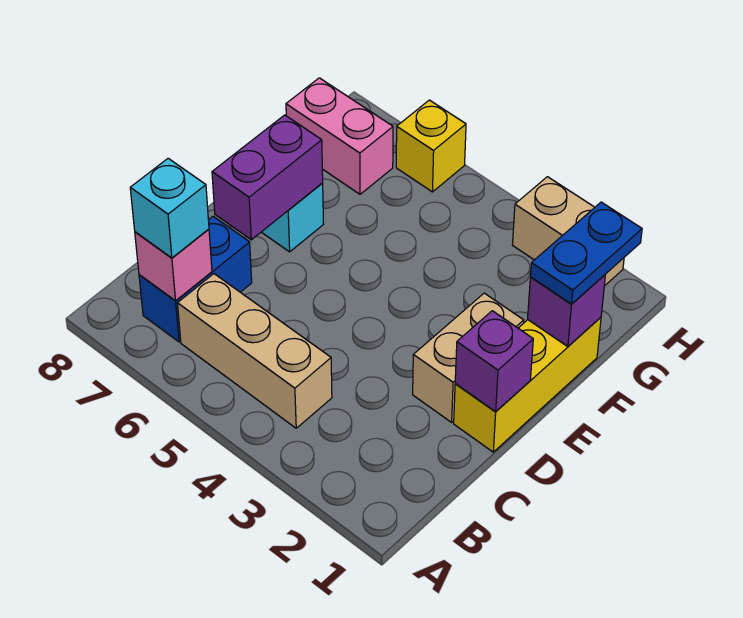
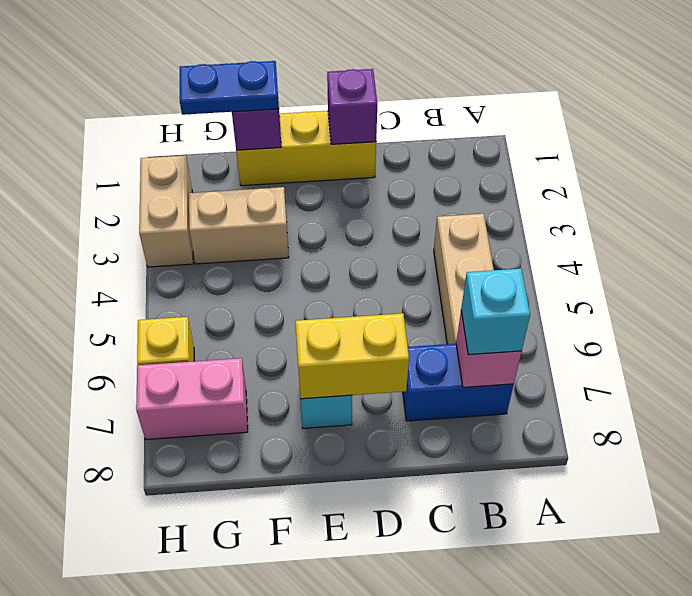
tan brick D2:E2 level 1 -> tan brick F3:G3 level 1
purple brick D7:E7 level 2 -> yellow brick D7:E7 level 2
pink brick G7:G8 level 1 -> pink brick G7:H7 level 1

